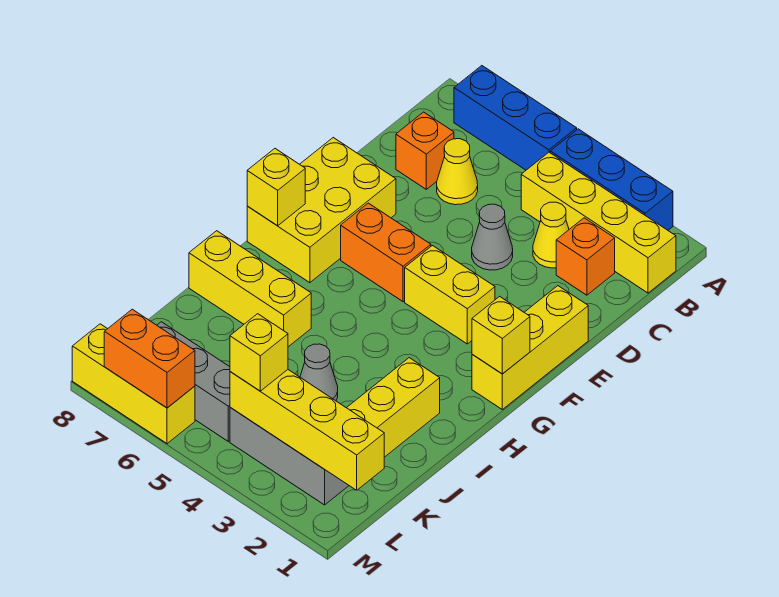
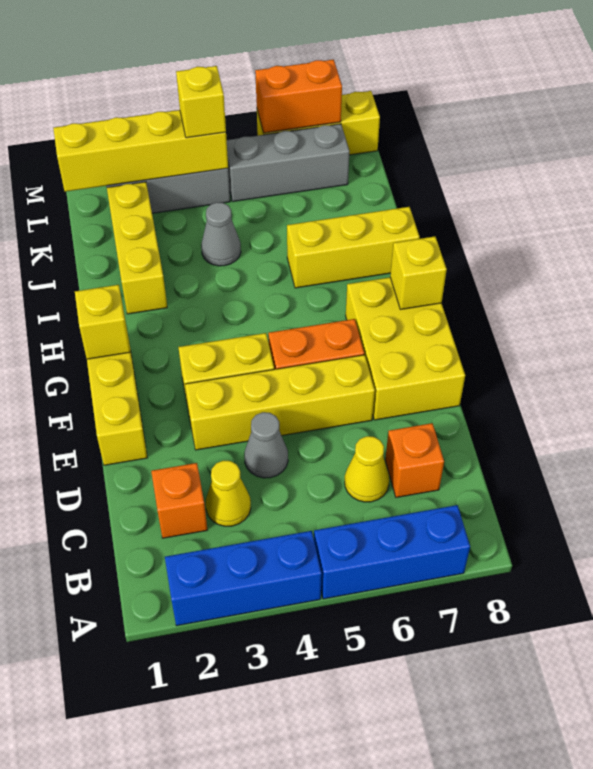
yellow brick B1:B4 level 1 -> yellow brick E3:E6 level 1

